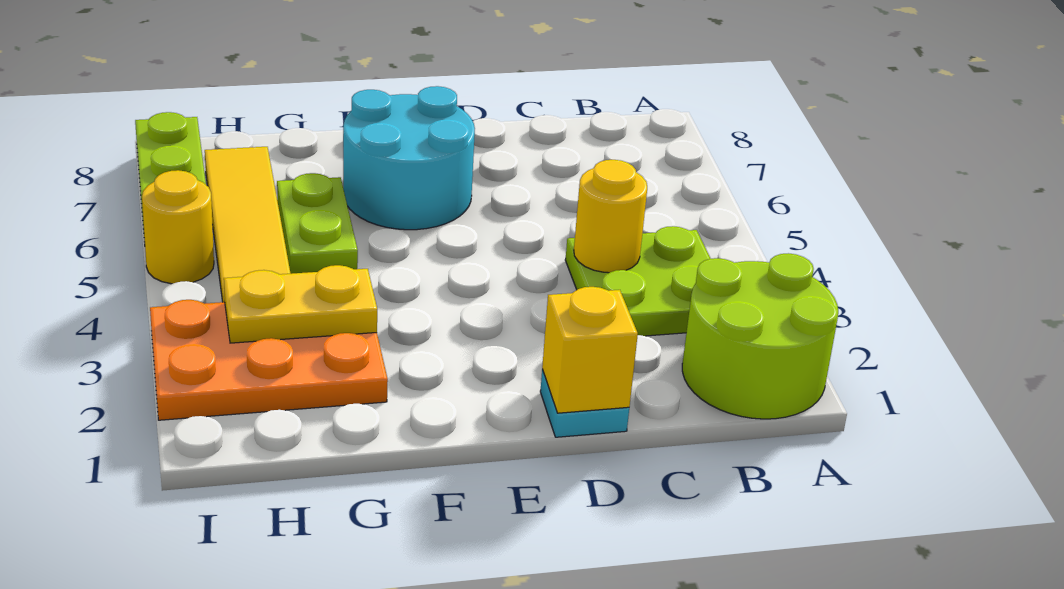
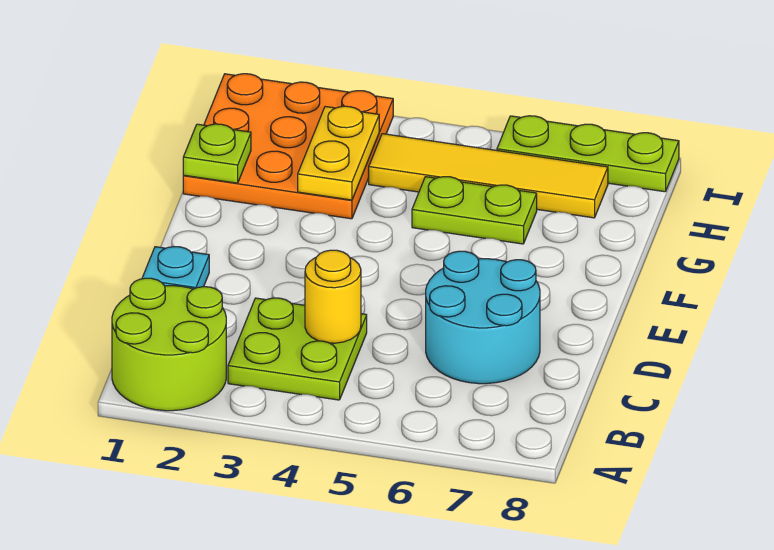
yellow brick D1 level 2 -> none
cyan round brick E6:F7 level 1 -> cyan round brick C6:D7 level 1
none -> lime plate G1 level 2
orange plate G2:I3 level 1 -> orange plate G1:I3 level 1
yellow round brick I5 level 1 -> none

